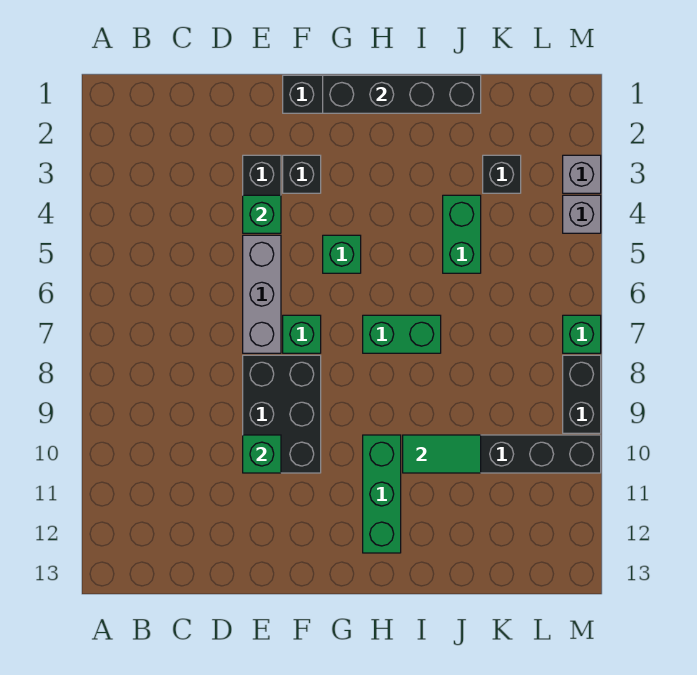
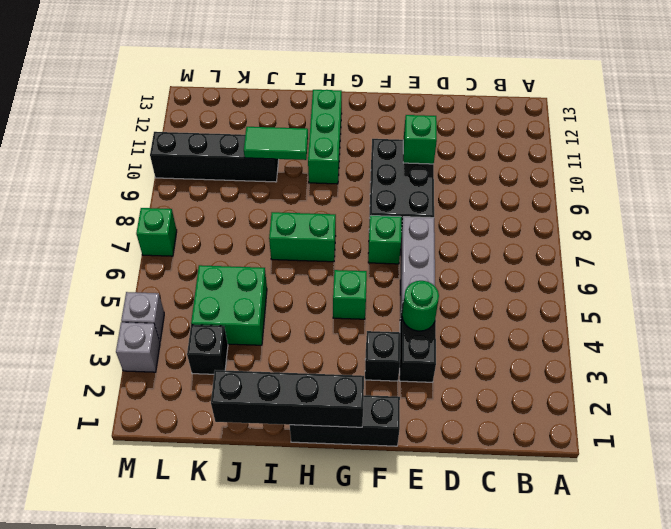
green brick E4 level 2 -> green round brick E4 level 2
green brick J4:J5 level 1 -> green brick J4:K5 level 1
black brick M8:M9 level 1 -> none

